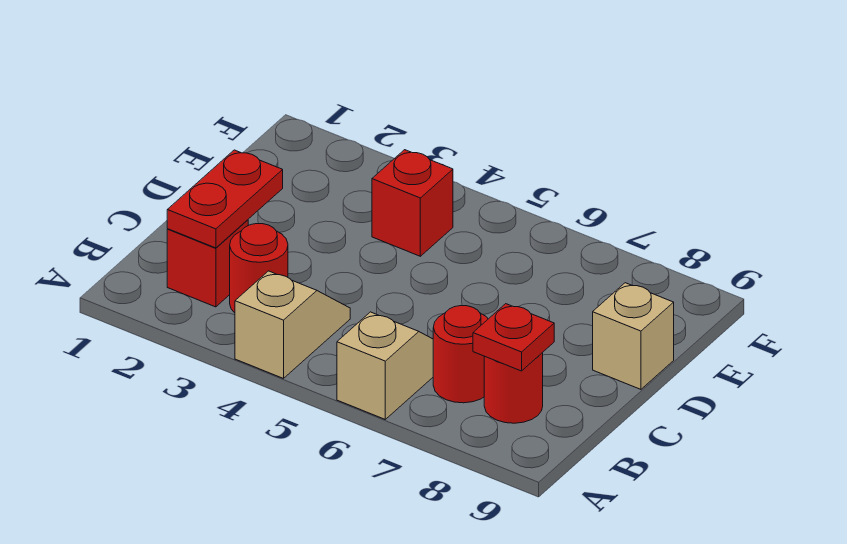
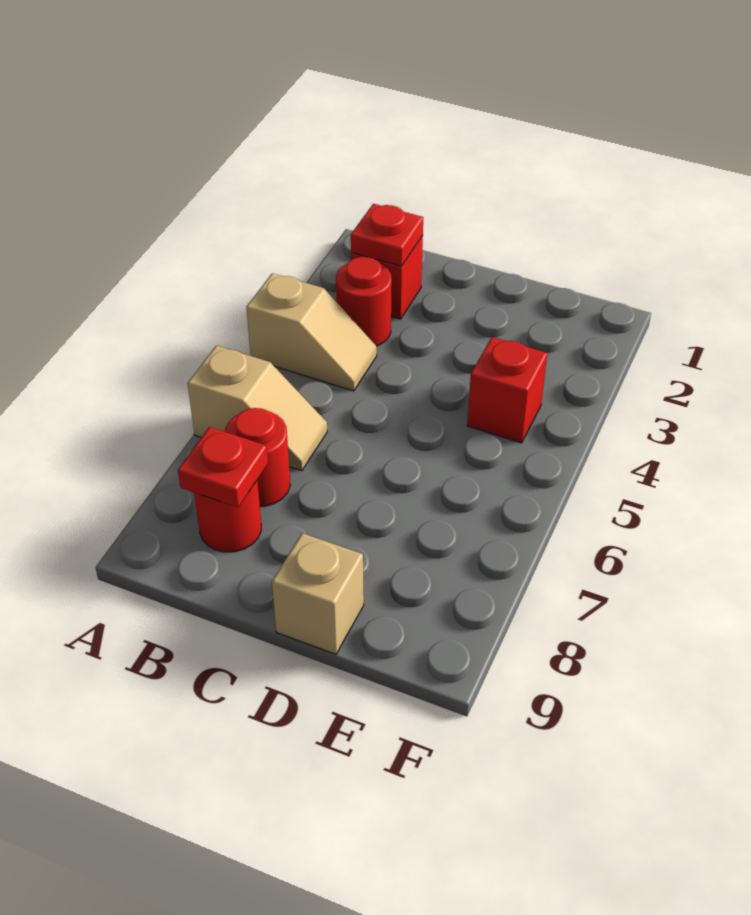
red plate B2:C2 level 2 -> red plate B2 level 2

